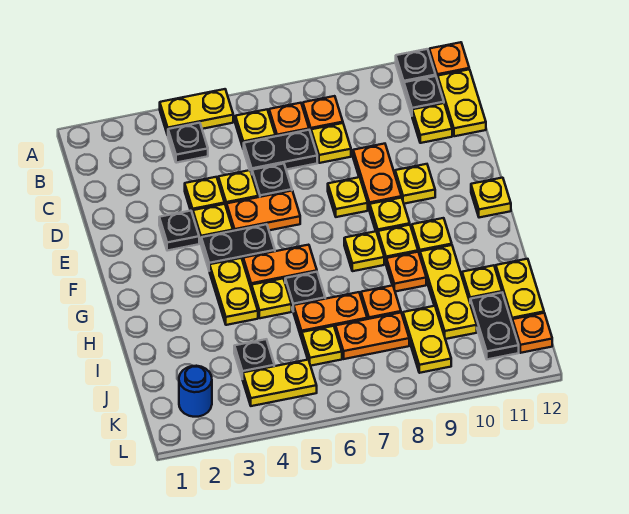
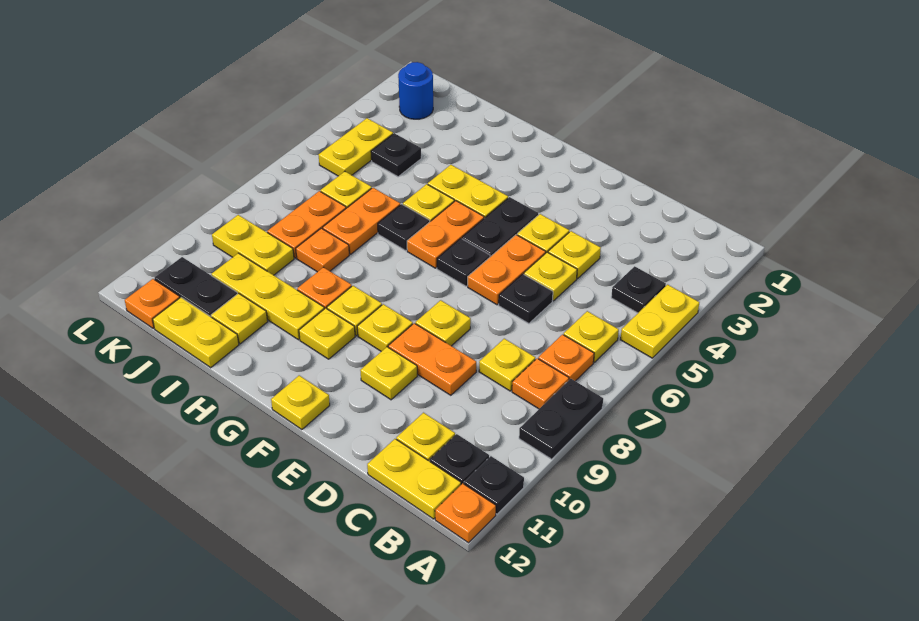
black plate C6:C7 level 1 -> black plate A8:A9 level 1
black plate E3 level 1 -> black plate F6 level 1
yellow plate G8 level 1 -> none

